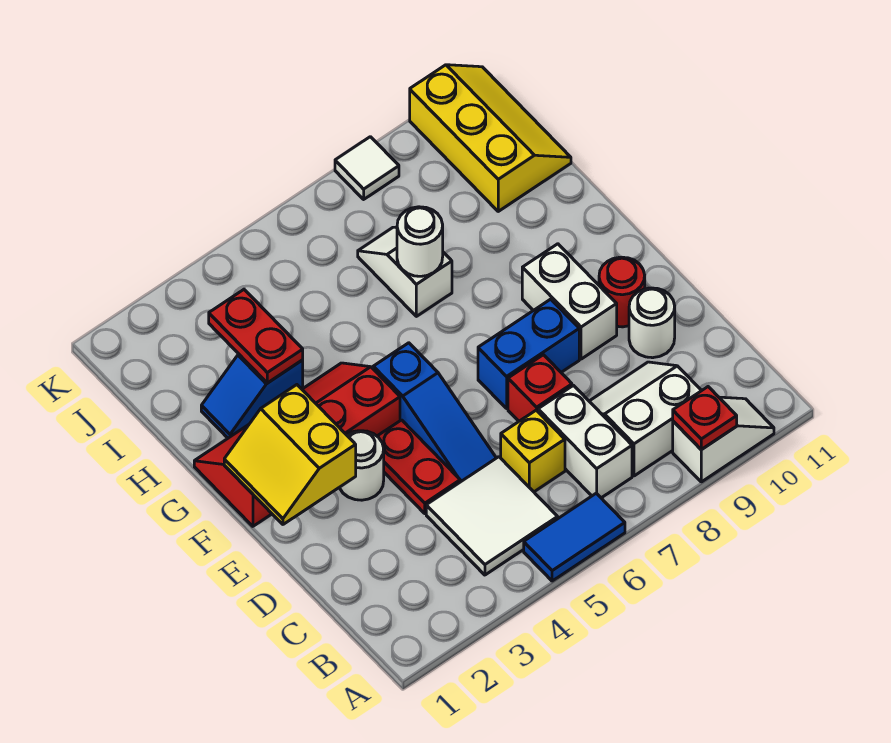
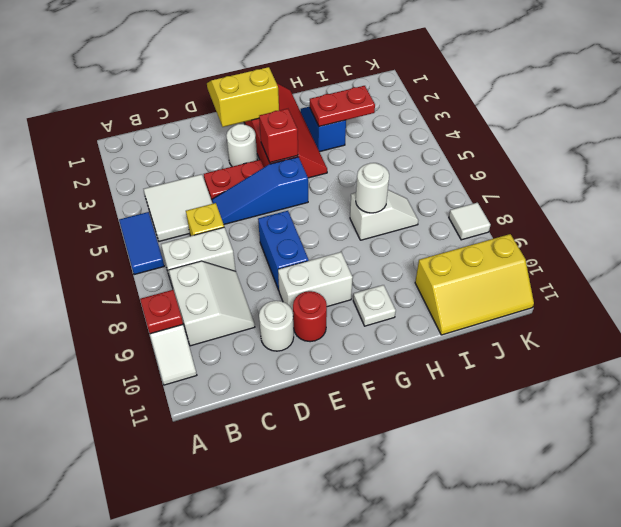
red brick D7 level 1 -> red brick F4 level 2
none -> white plate G10 level 1

